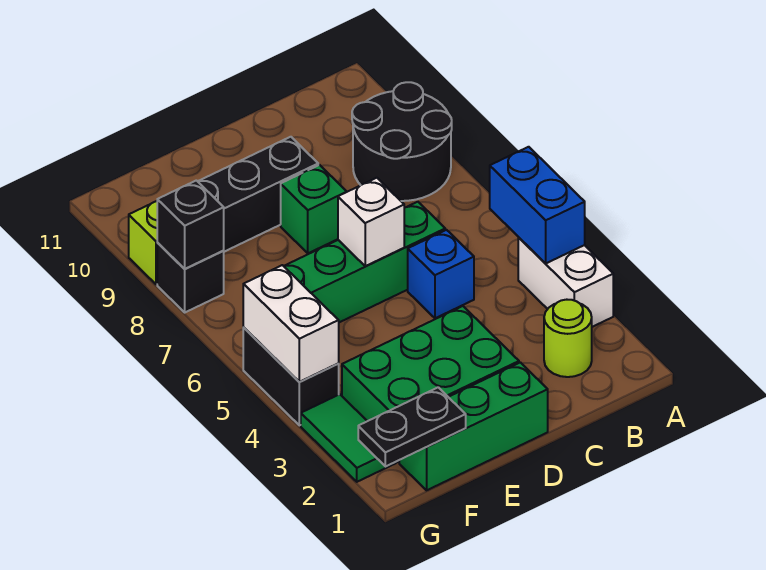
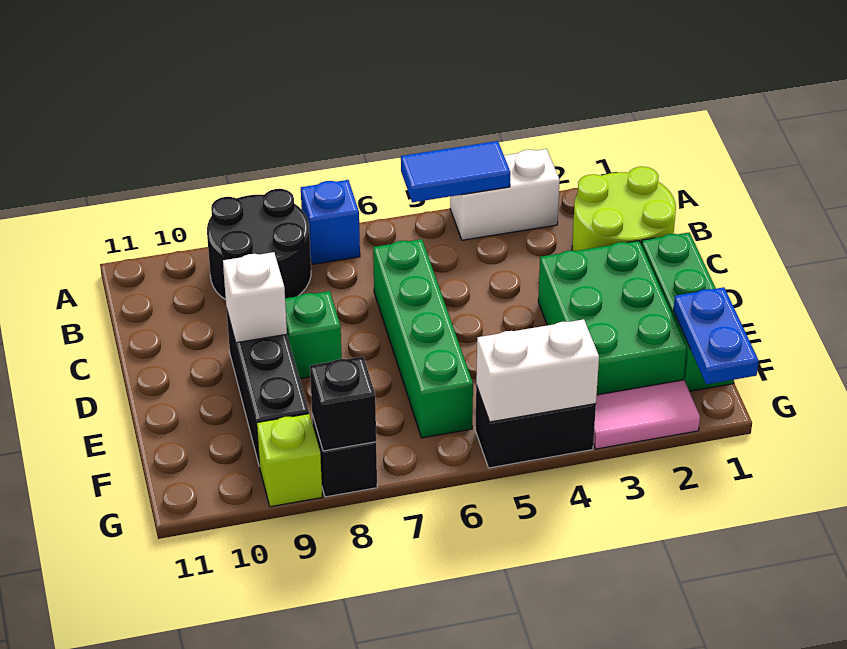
blue brick A4:A5 level 2 -> blue tile A4:A5 level 2
lime round brick B2 level 1 -> lime round brick B1:C2 level 1
blue brick C5 level 1 -> blue brick A7 level 1
white brick D6 level 2 -> white brick D9 level 2
black plate F1:G1 level 2 -> blue plate F1:G1 level 2
green tile G2:G3 level 1 -> pink tile G2:G3 level 1

